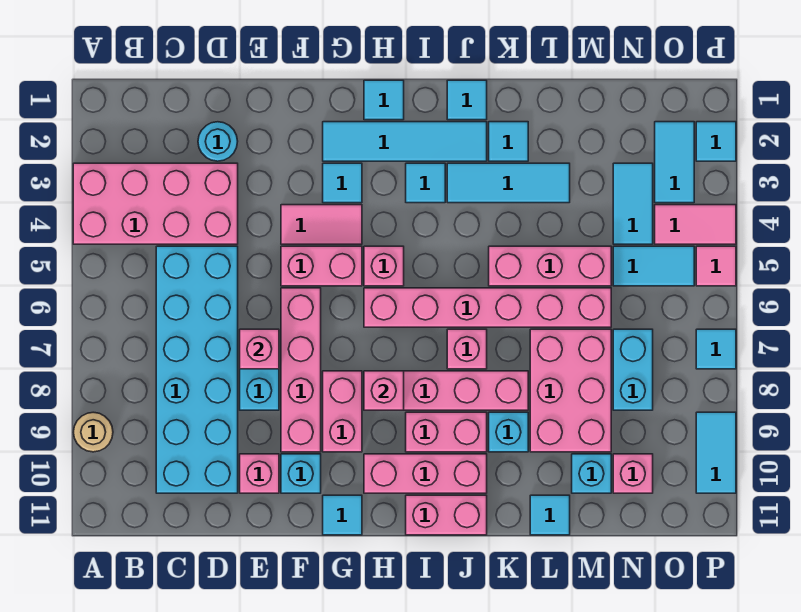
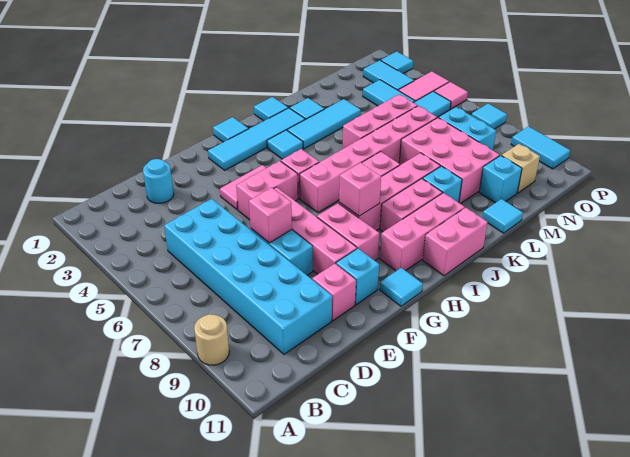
pink brick A3:D4 level 1 -> none
cyan tile G3 level 1 -> none
pink brick N10 level 1 -> tan brick N10 level 1

